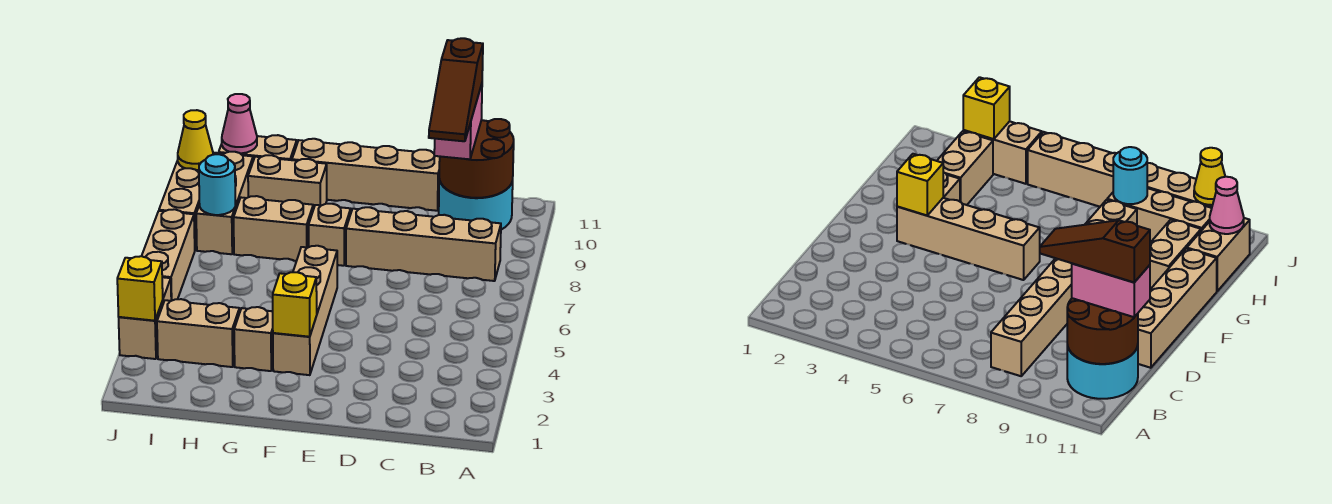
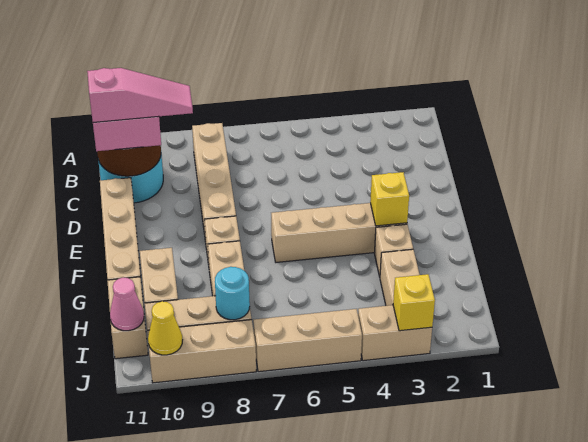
brown slope C9:C11 level 4 top 11 -> pink slope C9:C11 level 4 top 11

